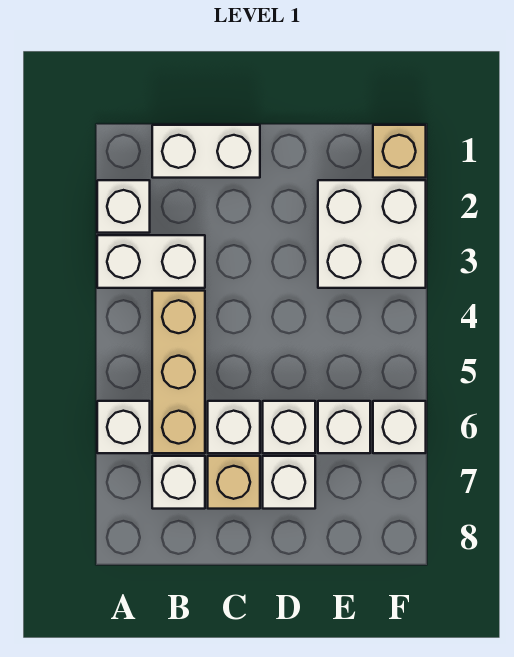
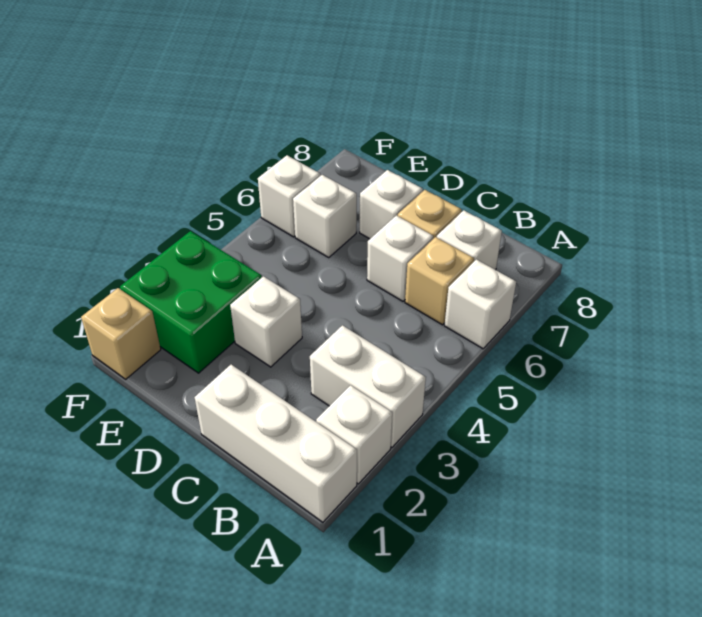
white brick B1:C1 level 1 -> white brick A1:C1 level 1
tan brick B4:B6 level 1 -> tan brick B6 level 1
white brick D6 level 1 -> white brick D3 level 1
white brick E2:F3 level 1 -> green brick E2:F3 level 1

